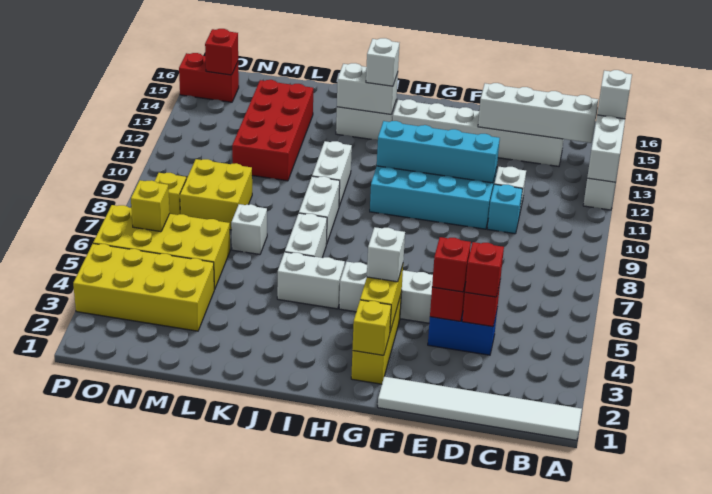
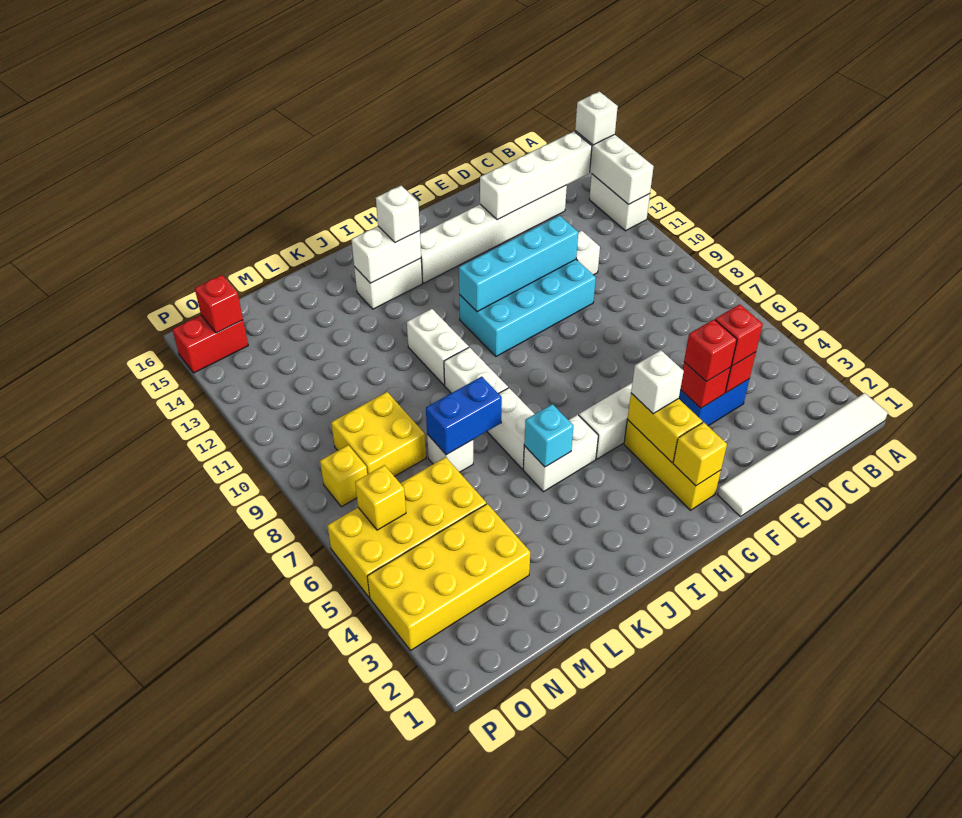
cyan brick D10 level 1 -> cyan brick J5 level 2
none -> blue brick K7:L7 level 2
red brick L11:M14 level 1 -> none

